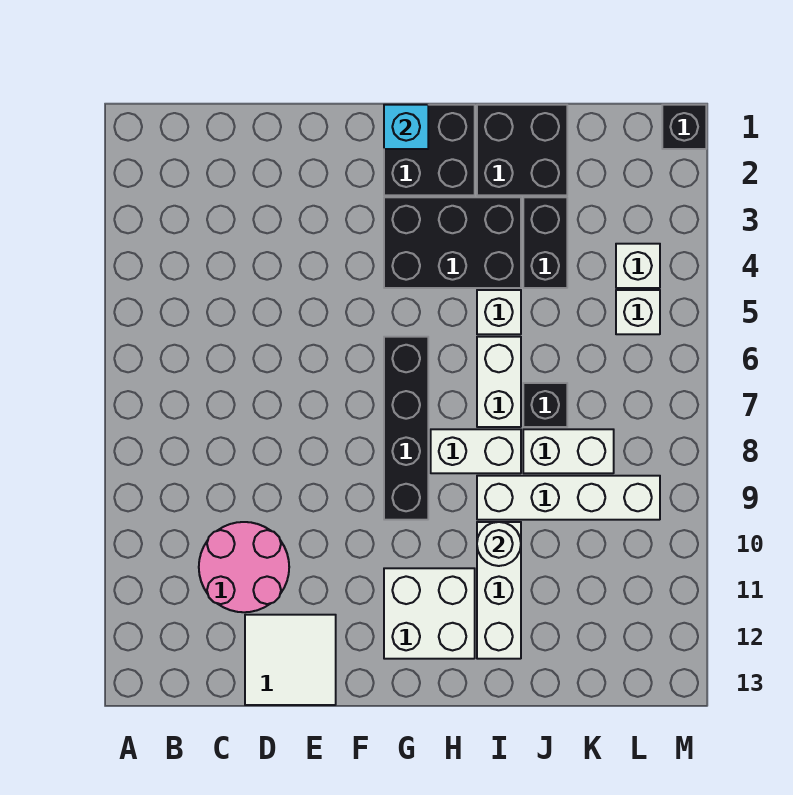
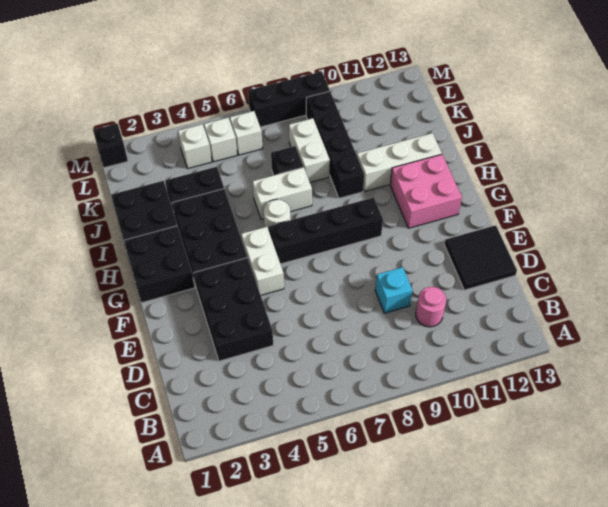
pink round brick C10:D11 level 1 -> pink round brick C10 level 1
none -> black brick D3:F4 level 1
white tile D12:E13 level 1 -> black tile D12:E13 level 1
cyan brick G1 level 2 -> cyan brick D9 level 1
white brick G11:H12 level 1 -> pink brick G11:H12 level 1
white brick H8:I8 level 1 -> white brick F5:G5 level 1
white brick I5 level 1 -> white brick L6 level 1
white brick I9:L9 level 1 -> black brick I9:L9 level 1
white round brick I10 level 2 -> white round brick H6 level 1
none -> black brick M7:M9 level 1

